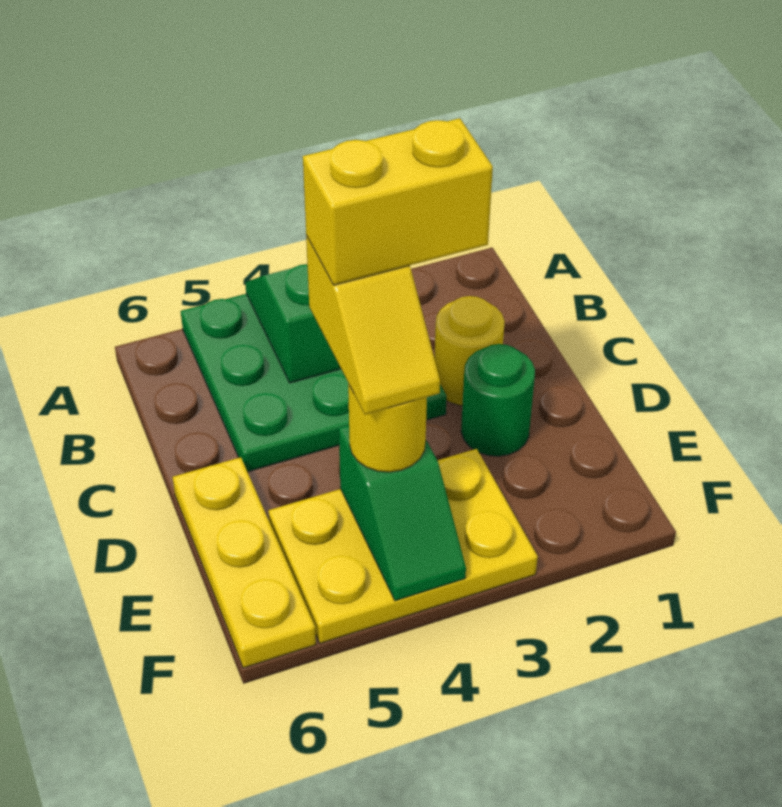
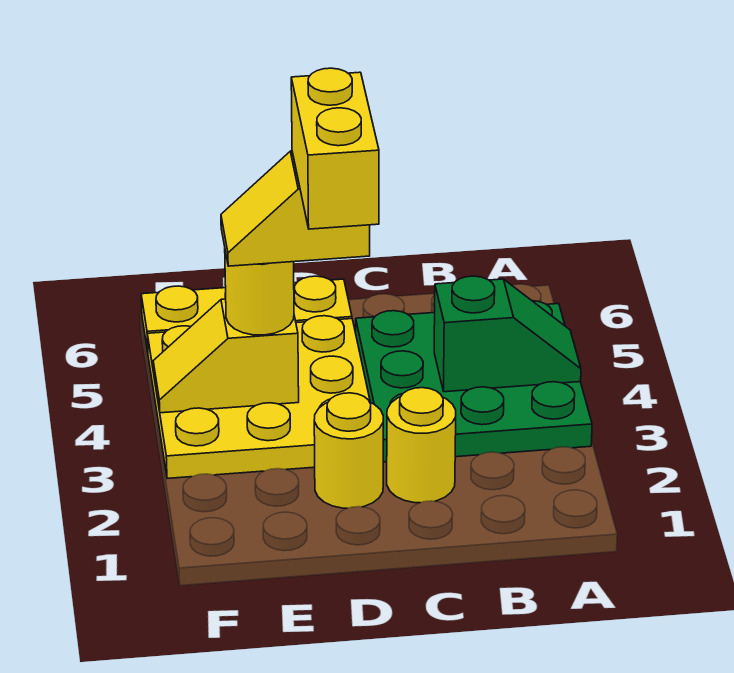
green round brick D2 level 1 -> yellow round brick D2 level 1
yellow plate E3:F5 level 1 -> yellow plate D3:F5 level 1
green slope E4:F4 level 2 top E -> yellow slope E4:F4 level 2 top E

